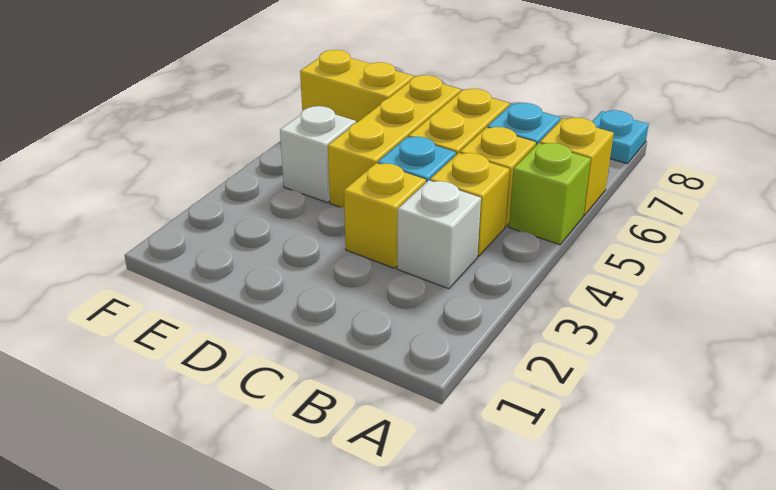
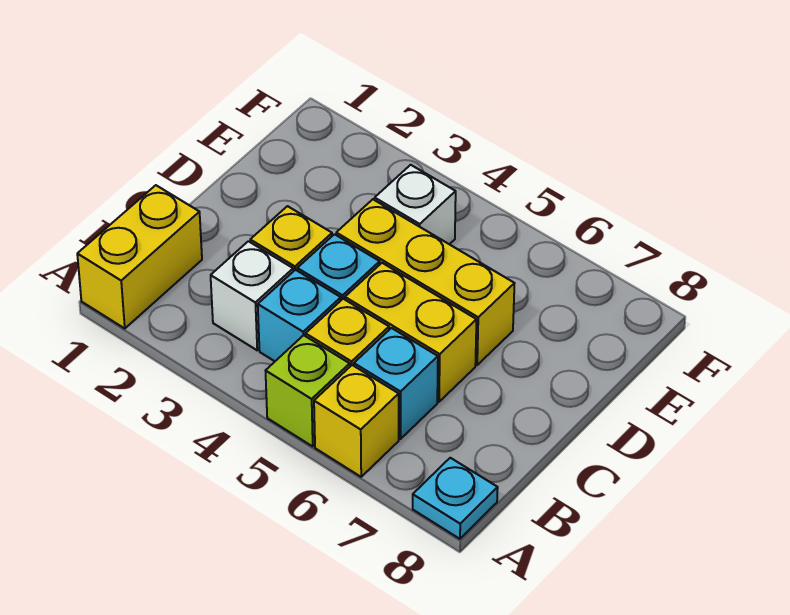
yellow brick B4 level 1 -> cyan brick B4 level 1
yellow brick E6:F6 level 1 -> yellow brick A1:B1 level 1

